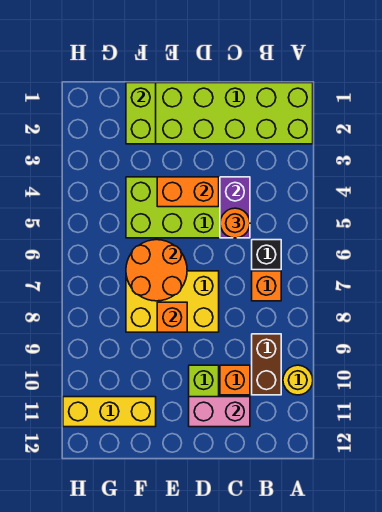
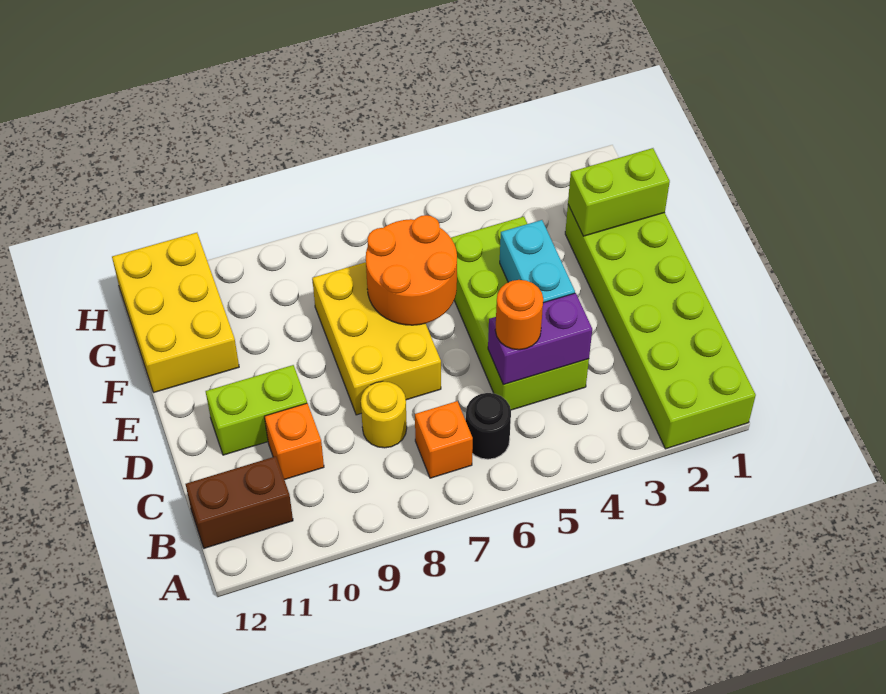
yellow round brick A10 level 1 -> yellow round brick C8 level 1
black brick B6 level 1 -> black round brick B6 level 1
brown brick B9:B10 level 1 -> brown brick B11:B12 level 1
pink brick C11:D11 level 2 -> none
orange brick D4:E4 level 2 -> cyan brick D4:E4 level 2
orange brick E8 level 2 -> none
yellow brick F11:H11 level 1 -> yellow brick F11:H12 level 1

